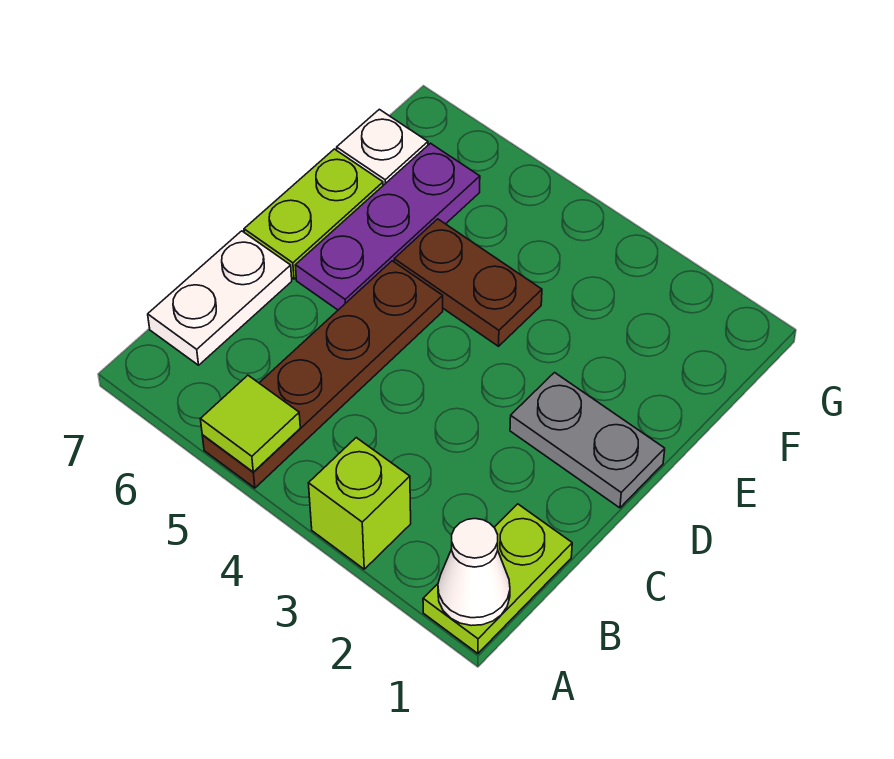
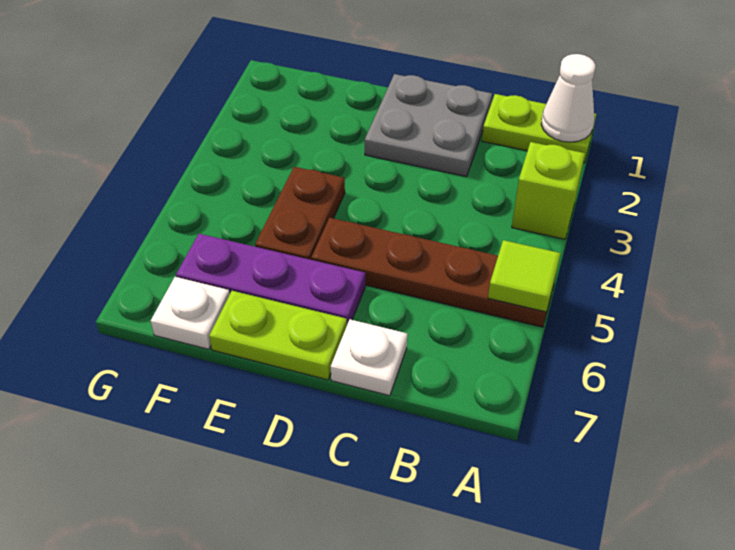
white plate B7:C7 level 1 -> white plate C7 level 1
grey plate D1:D2 level 1 -> grey plate C1:D2 level 1

